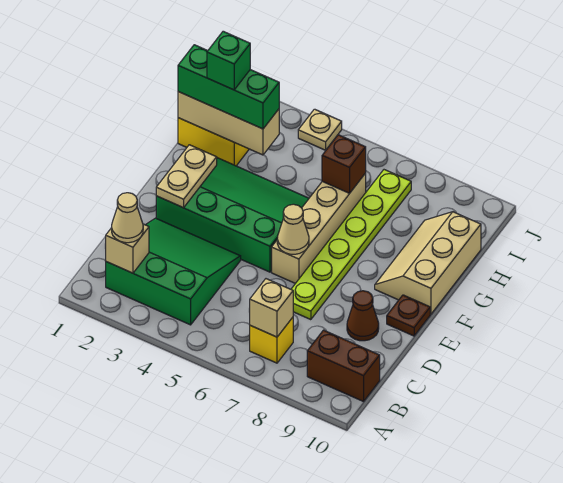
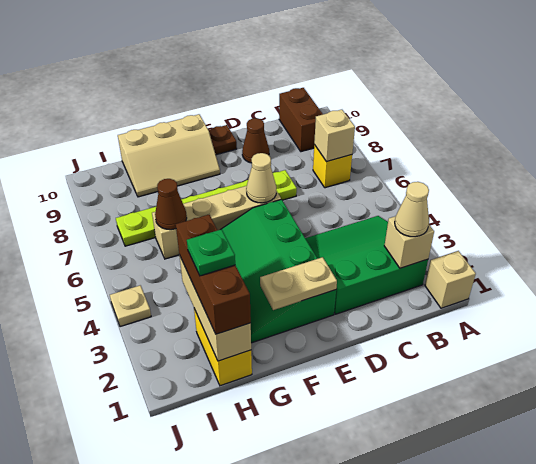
none -> tan brick A1 level 1
green slope B2:D4 level 1 top B -> green slope B2:D4 level 1 top 2
green brick H1:H3 level 3 -> brown brick H1:H3 level 3
green brick H2 level 4 -> green plate H2 level 4
brown brick H6 level 2 -> brown cone H6 level 2

